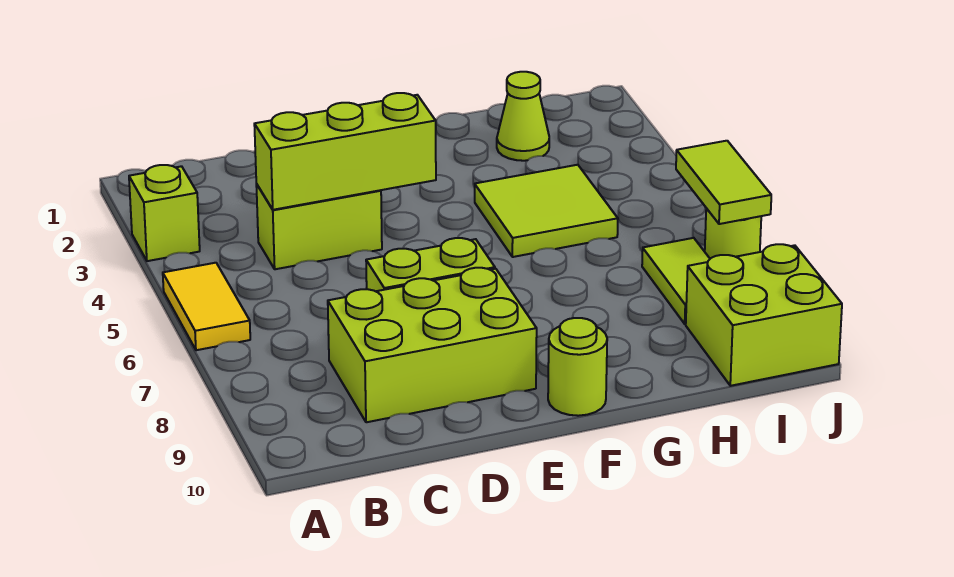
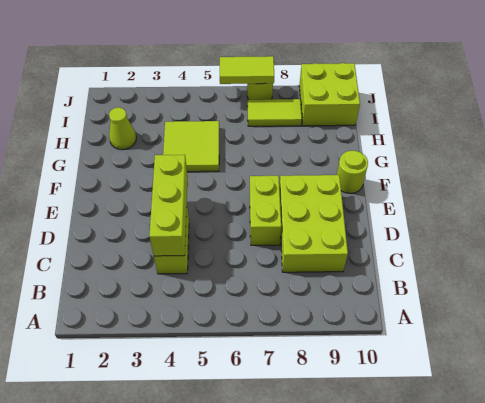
lime brick A3 level 1 -> none
yellow tile A5:A6 level 1 -> none

